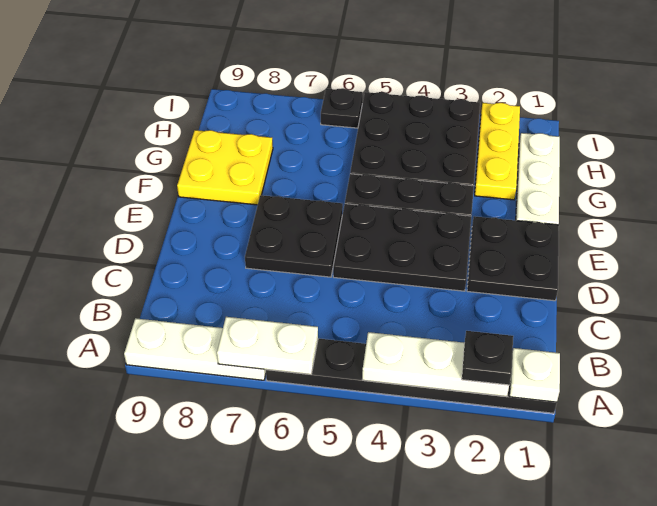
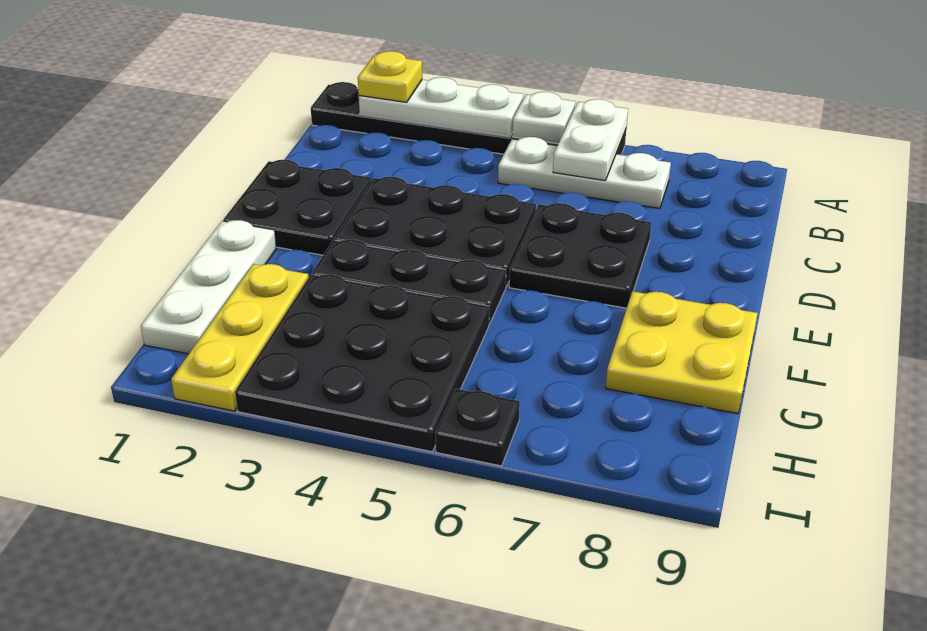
white plate A1 level 2 -> white plate A5 level 2
black plate A2 level 3 -> yellow plate A2 level 3
white plate A6:A7 level 2 -> white plate A6:B6 level 2
white plate A7:A9 level 1 -> white plate B5:B7 level 1

